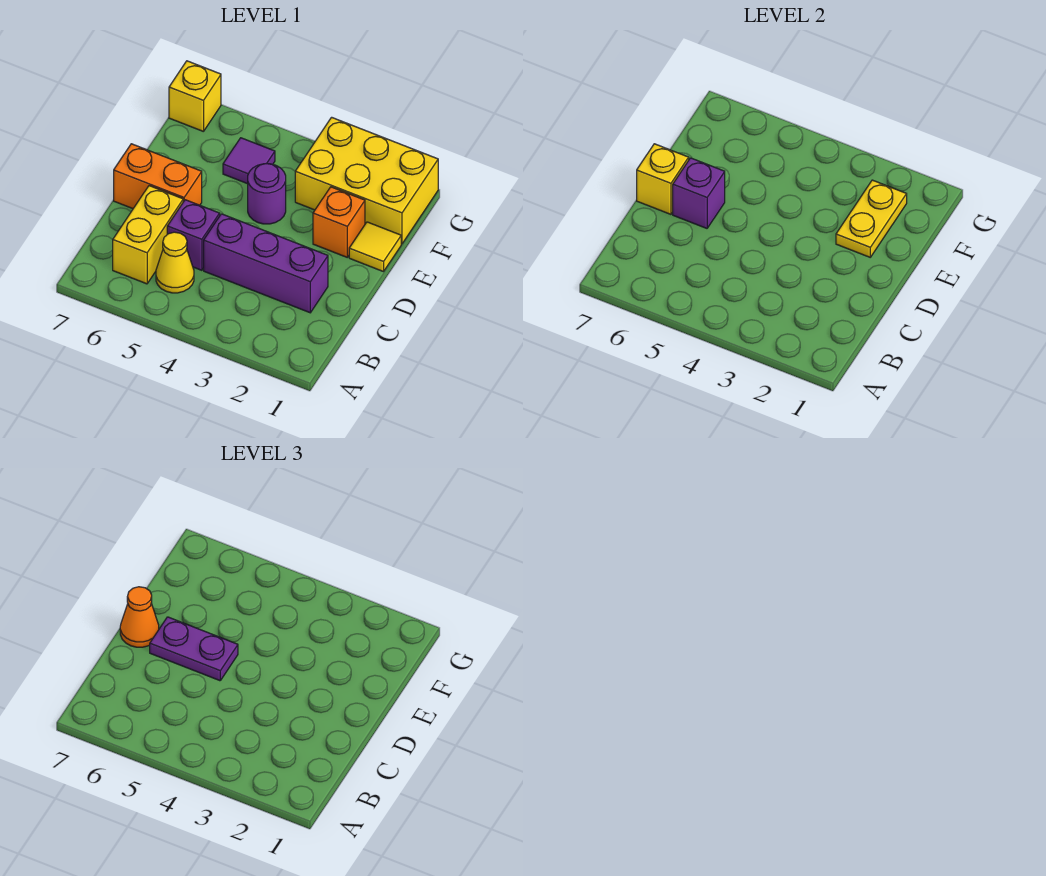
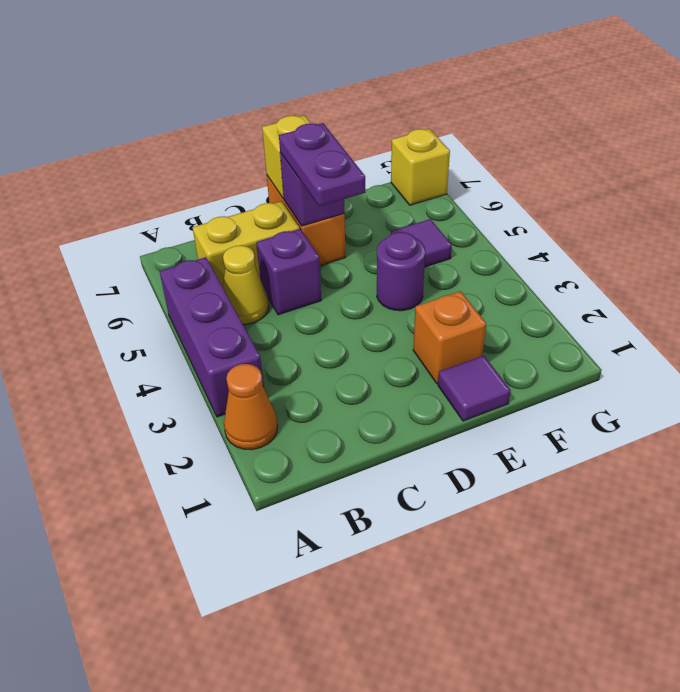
purple brick C2:C4 level 1 -> purple brick A3:A5 level 1
orange cone D7 level 3 -> orange cone A2 level 1
yellow tile E1 level 1 -> purple tile E1 level 1
yellow plate E2:F2 level 2 -> none
yellow brick F1:G3 level 1 -> none

